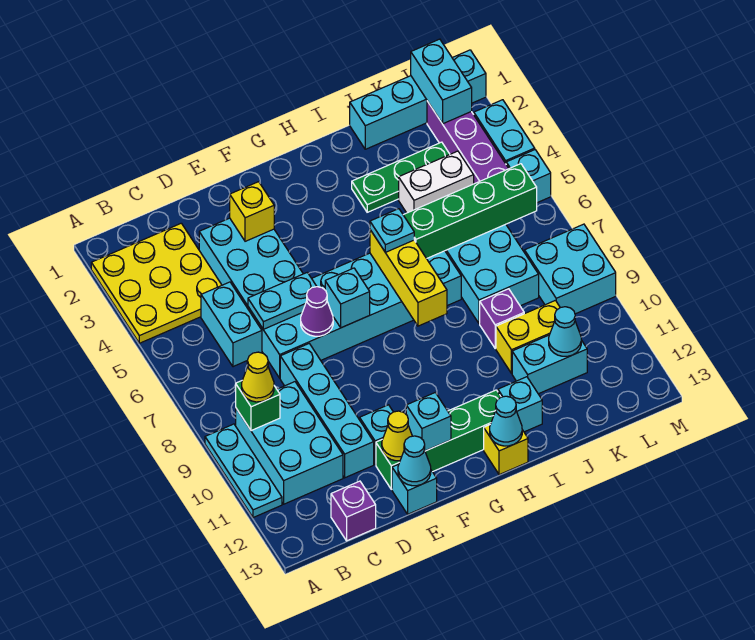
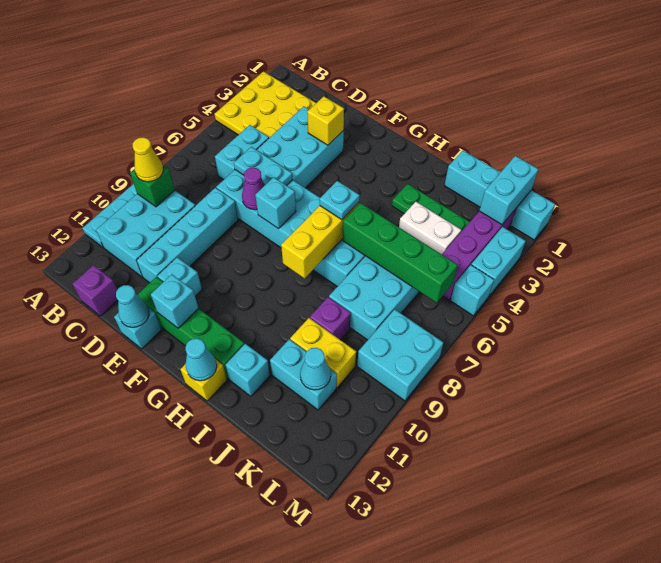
yellow cone E12 level 2 -> none

